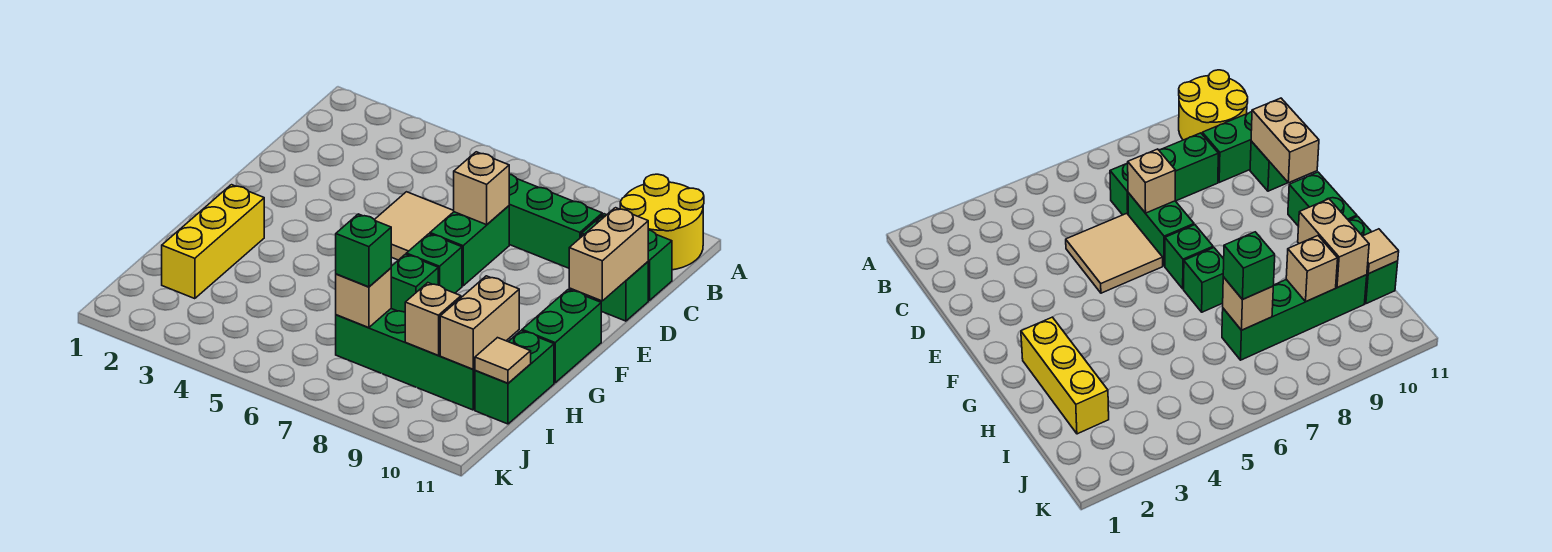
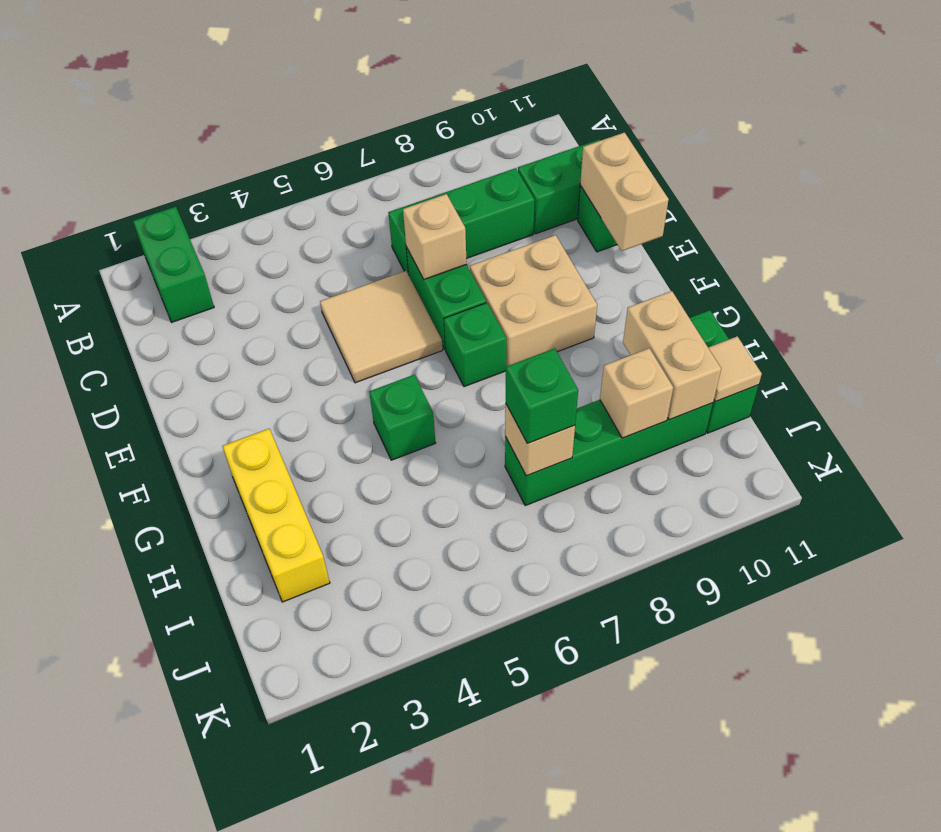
yellow round brick A10:B11 level 1 -> none
none -> tan brick E8:F9 level 1
green brick F11:G11 level 1 -> green brick A2:B2 level 1
green brick G7 level 1 -> green brick G5 level 1

